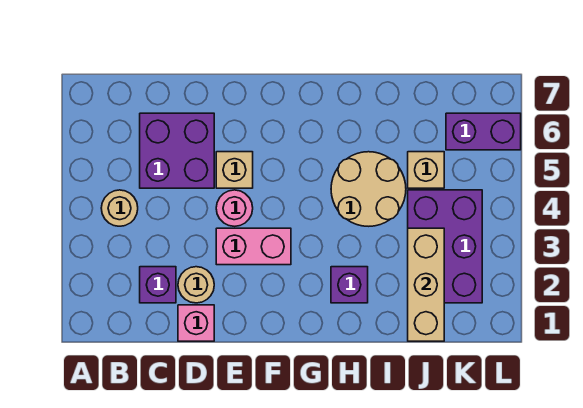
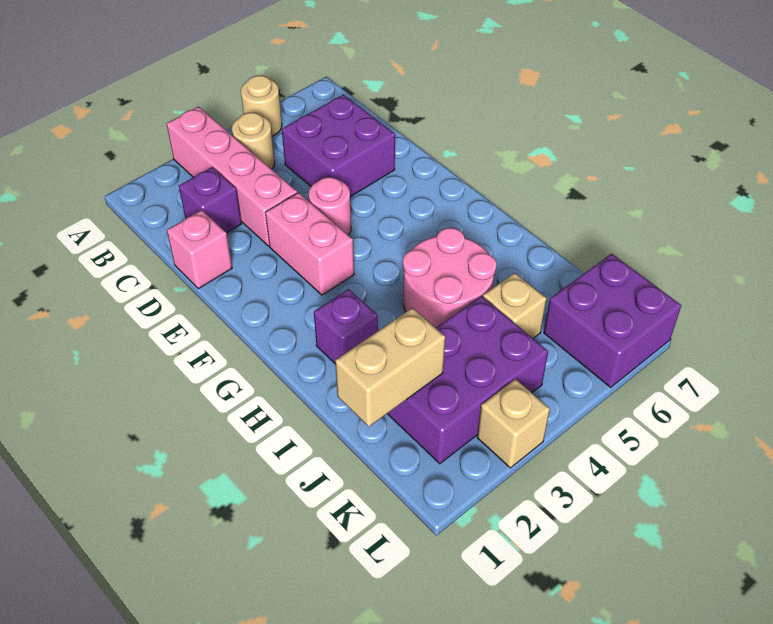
none -> pink brick A3:D3 level 1
tan round brick D2 level 1 -> tan round brick A5 level 1
tan brick E5 level 1 -> tan brick L3 level 1
tan round brick H4:I5 level 1 -> pink round brick H4:I5 level 1
tan brick J1:J3 level 2 -> tan brick J1:J2 level 2
purple brick K6:L6 level 1 -> purple brick K6:L7 level 1

